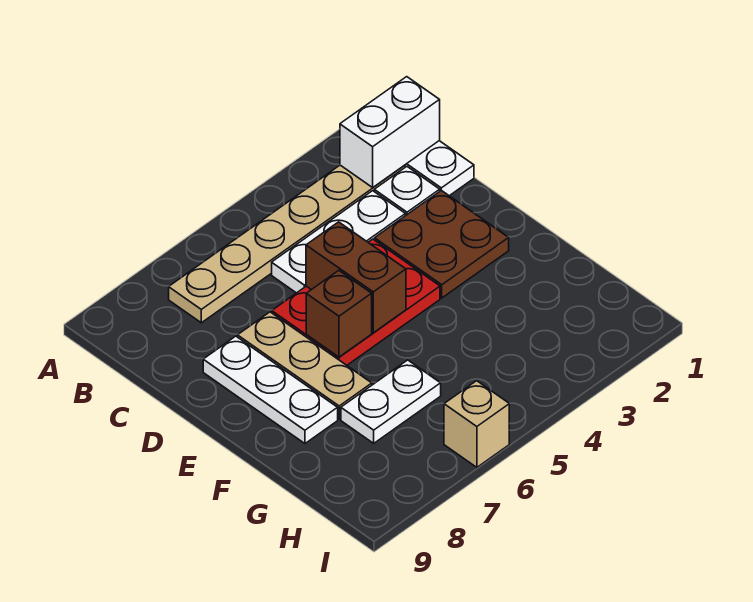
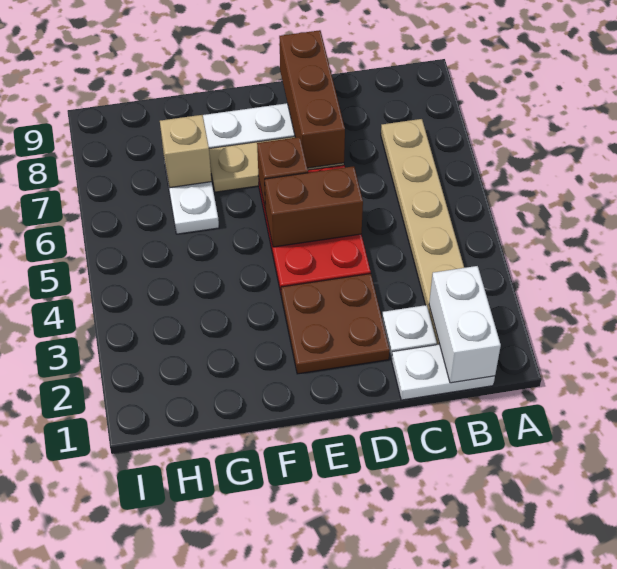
white plate C3:C5 level 1 -> none
none -> brown brick D7:D9 level 2
tan brick I6 level 1 -> tan brick G7 level 2

